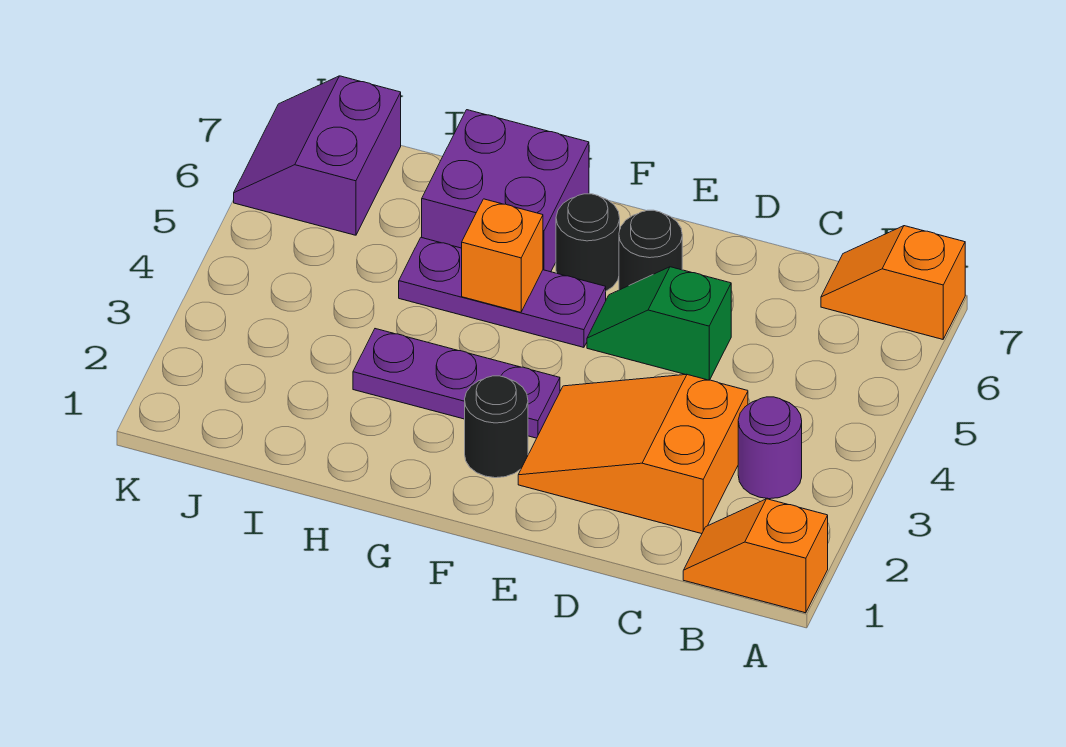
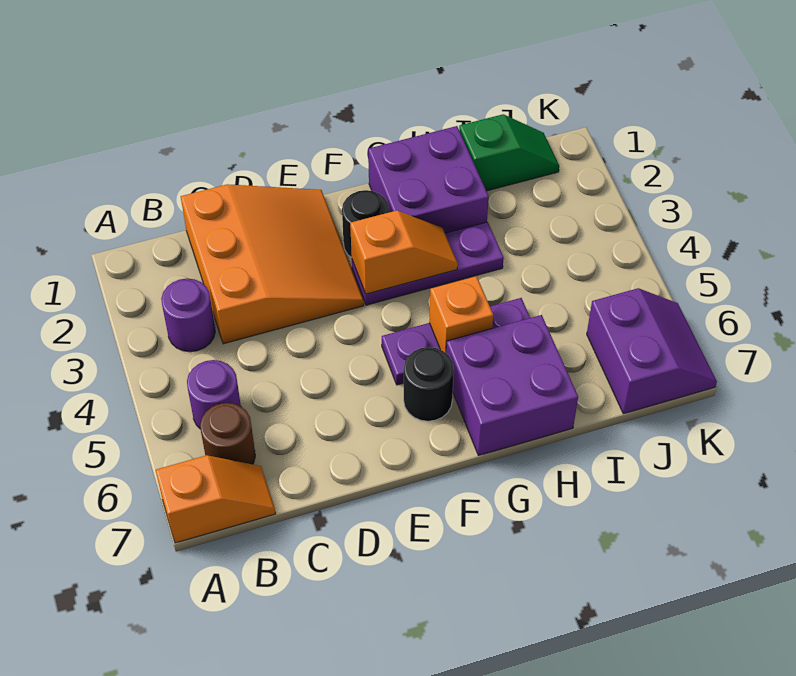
orange slope A1:B1 level 1 top A -> orange slope F3:G3 level 2 top F
none -> purple round brick B5 level 1
none -> brown round brick B6 level 1
orange slope C2:E3 level 1 top C -> orange slope C1:E3 level 1 top C
green slope D5:E5 level 1 top D -> green slope I1:J1 level 1 top I
black round brick E6 level 1 -> none
none -> purple brick G1:H2 level 1

